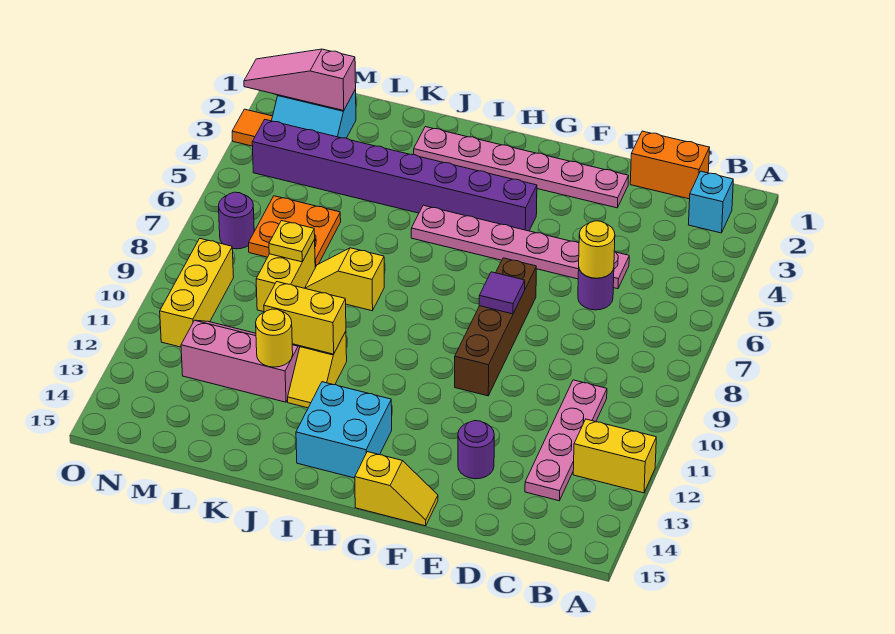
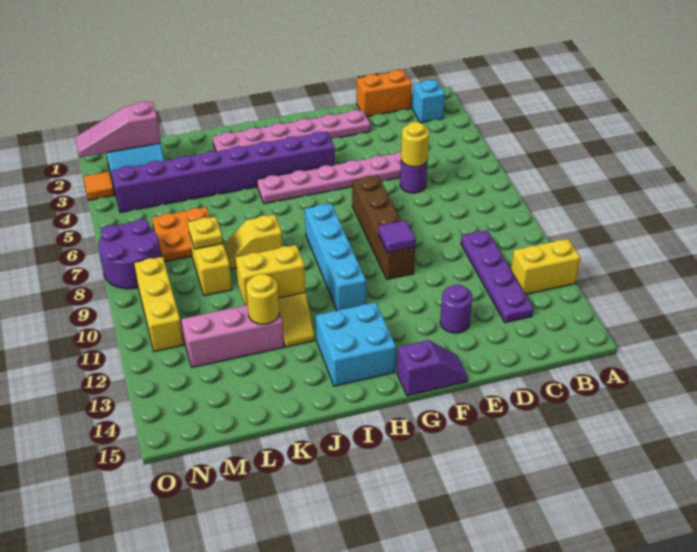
pink plate C10:C13 level 1 -> purple plate C10:C13 level 1
purple tile F8 level 2 -> purple tile F10 level 2
yellow slope F15:G15 level 1 top G -> purple slope F15:G15 level 1 top G
none -> cyan brick H8:H11 level 1
purple round brick N7 level 1 -> purple round brick N7:O8 level 1

